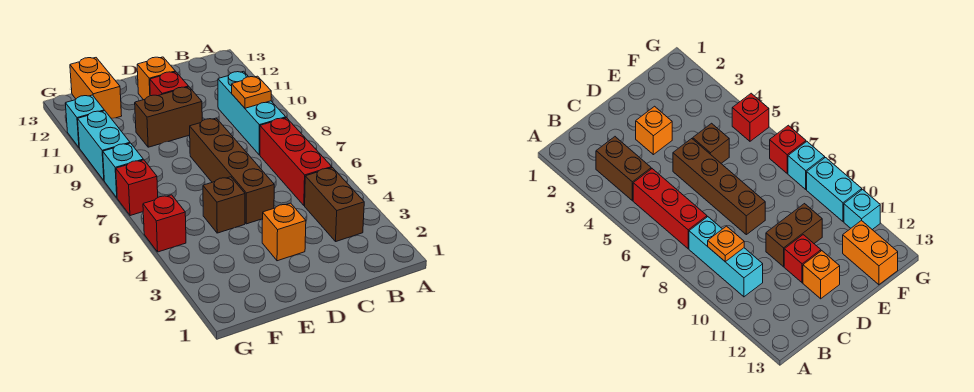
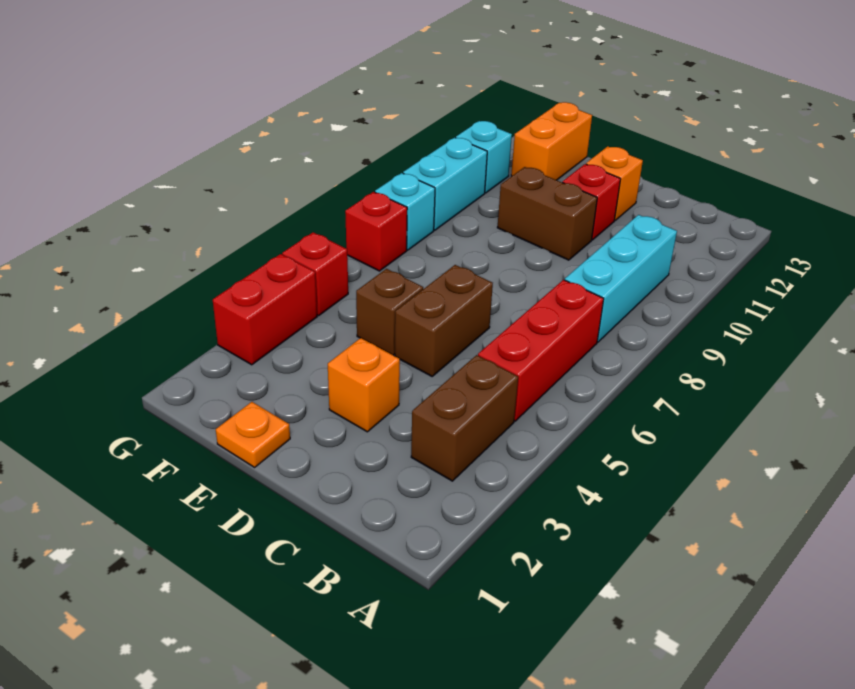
orange plate B9 level 2 -> orange plate E1 level 1
brown brick D5:D8 level 1 -> brown brick D5:D6 level 1
none -> red brick G3:G4 level 1

